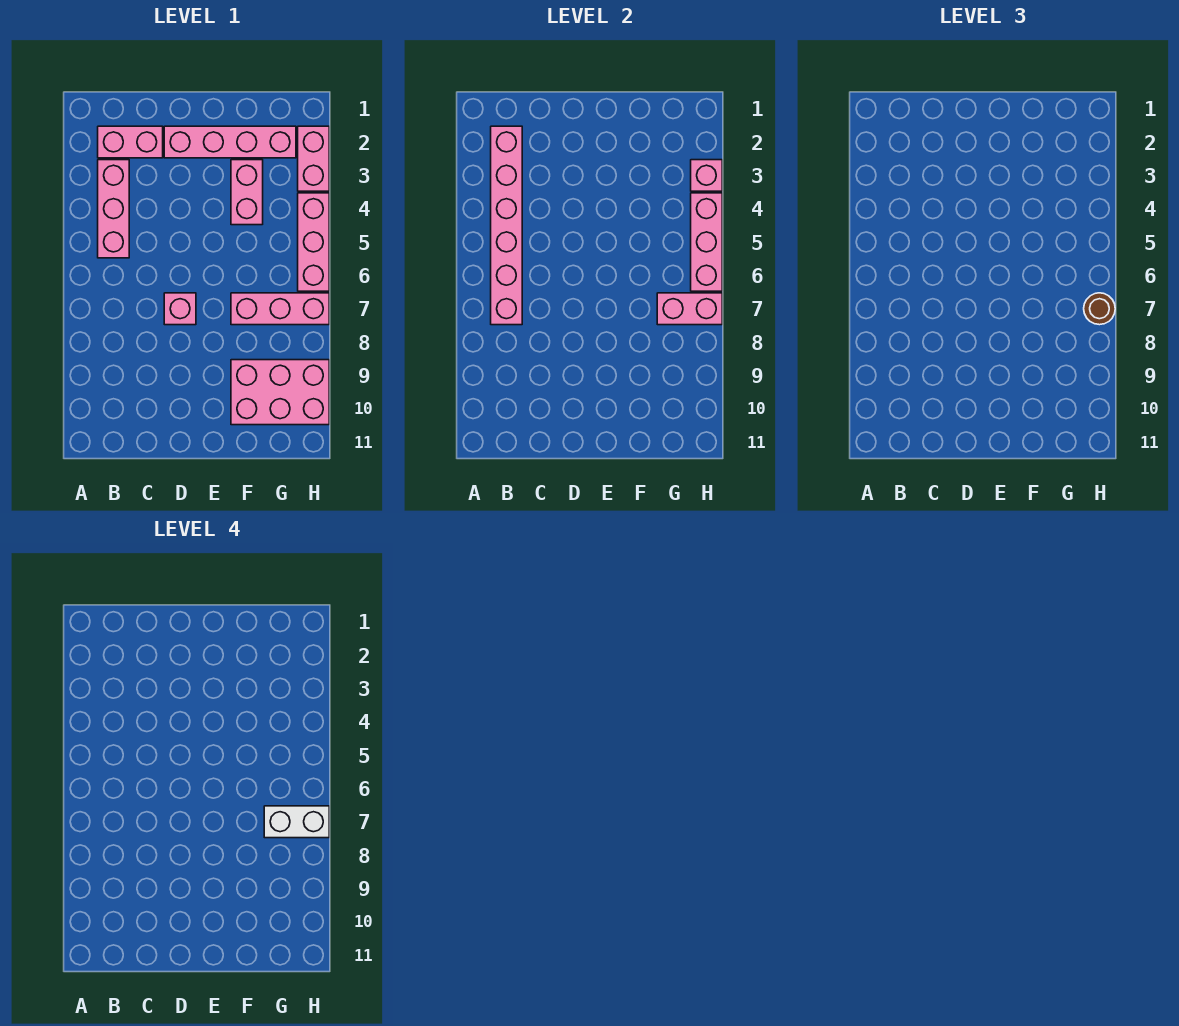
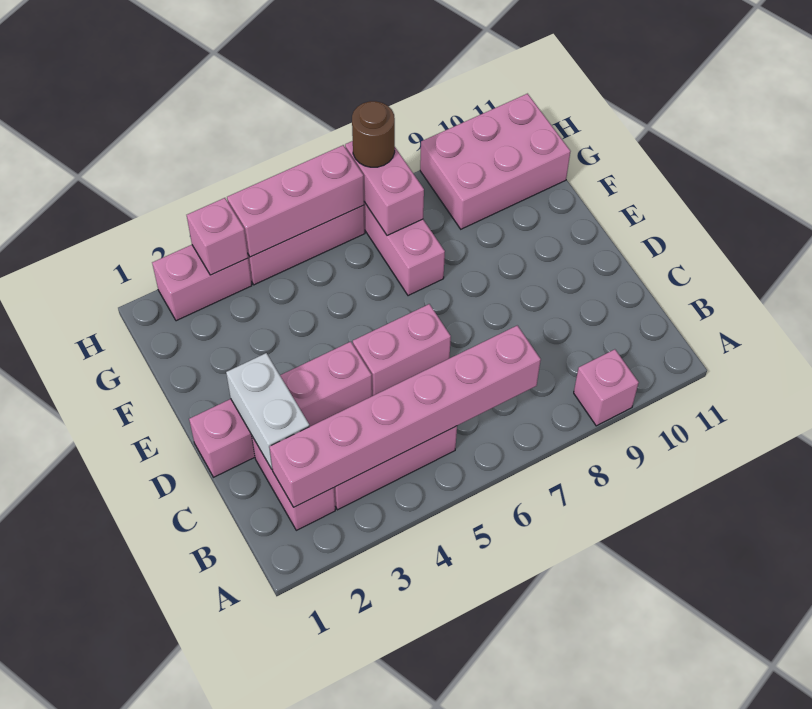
pink brick D2:G2 level 1 -> pink brick D1:D4 level 1
pink brick D7 level 1 -> pink brick A9 level 1
pink brick F3:F4 level 1 -> pink brick D5:D6 level 1
pink brick F9:H10 level 1 -> pink brick G9:H11 level 1
white brick G7:H7 level 4 -> white brick C2:D2 level 2

